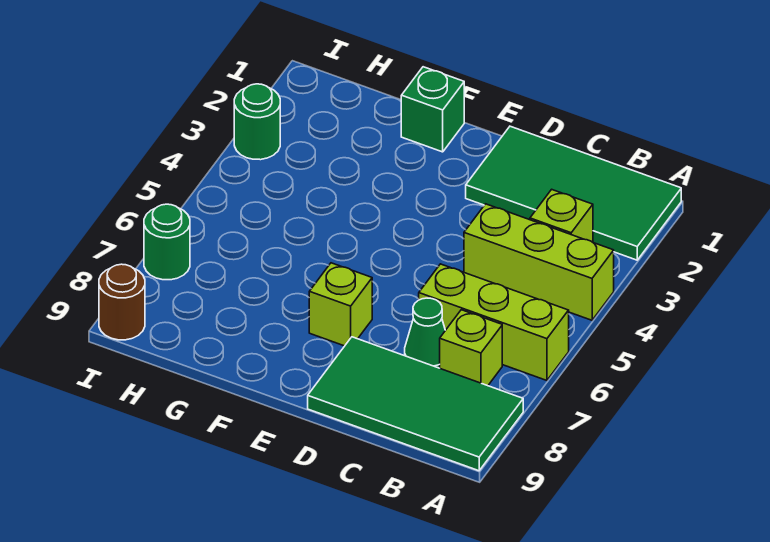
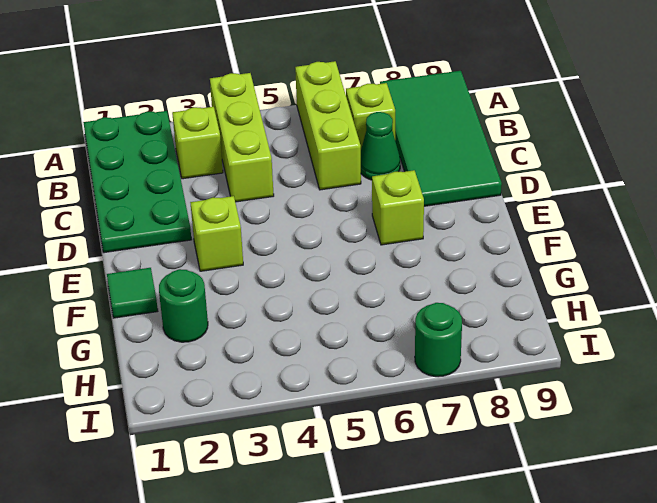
green tile A1:D2 level 1 -> green plate A1:D2 level 1
none -> lime brick E3 level 1
green brick F1 level 1 -> green tile F1 level 1
green round brick I3 level 1 -> green round brick G2 level 1
brown round brick I9 level 1 -> none

